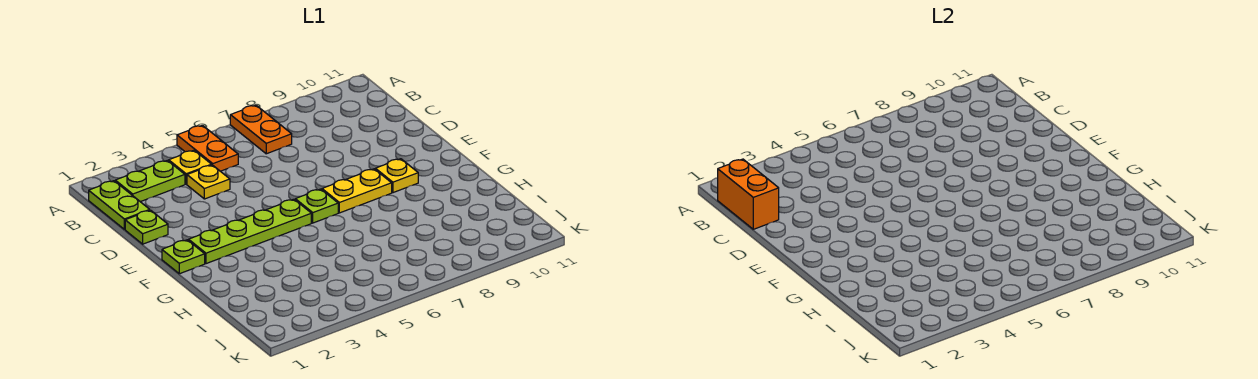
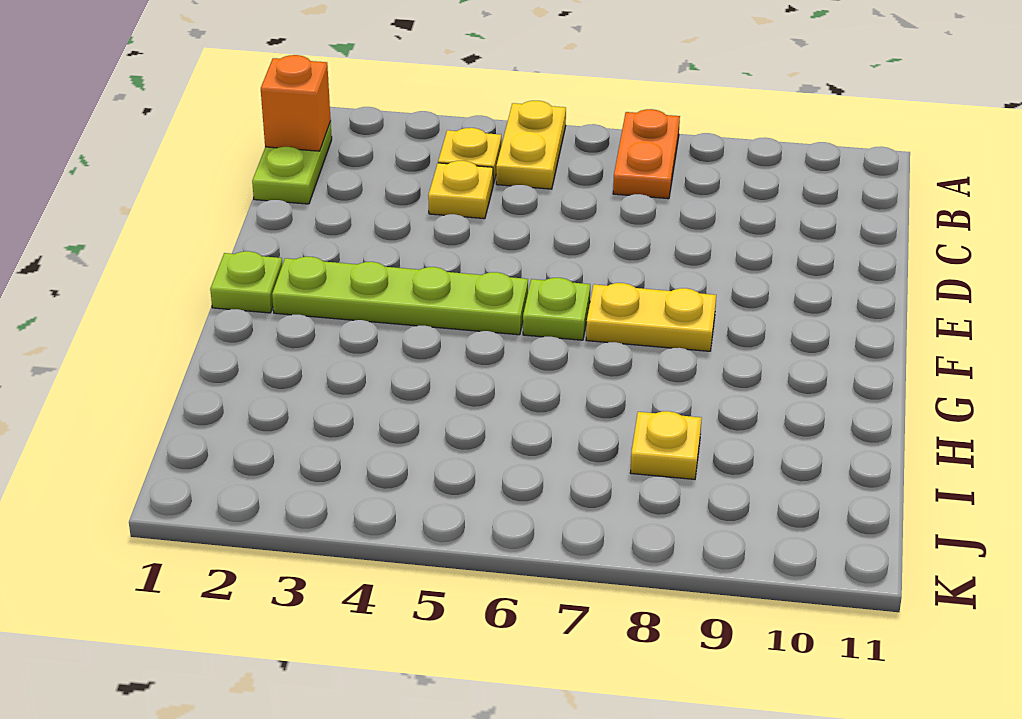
orange plate A5:B5 level 1 -> yellow plate A5:B5 level 1
orange brick B1:C1 level 2 -> orange brick B1 level 2
lime plate B2:B3 level 1 -> none
lime plate D1 level 1 -> none
yellow plate F9 level 1 -> yellow plate I8 level 1

